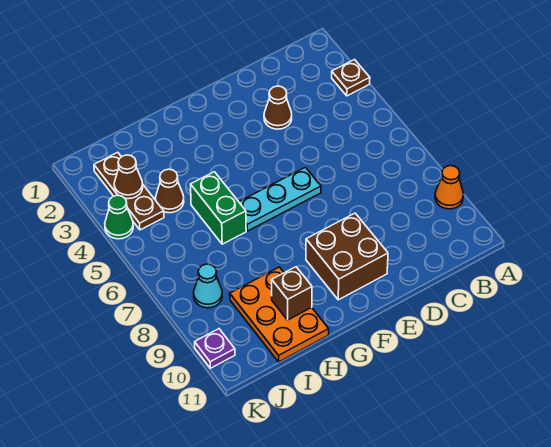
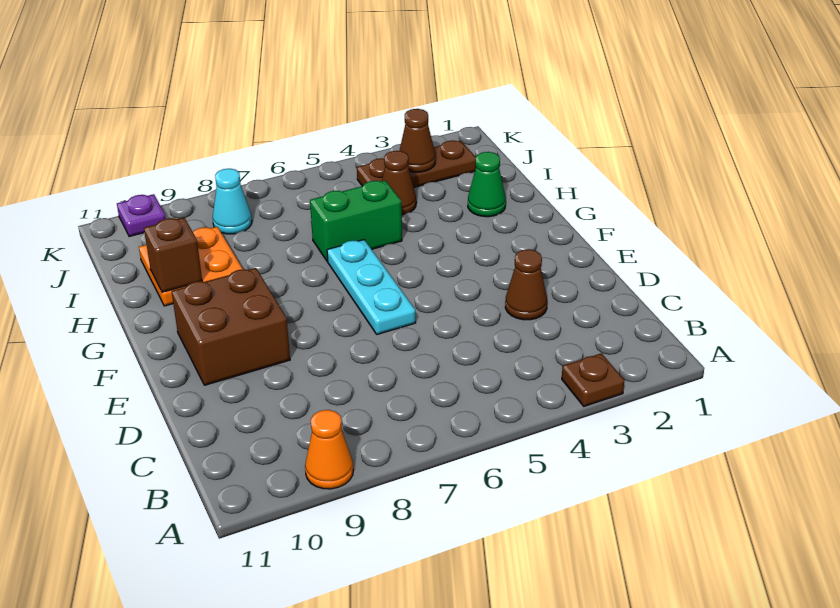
orange plate H9:I11 level 1 -> orange plate H9:I10 level 1
green cone K4 level 1 -> green cone H2 level 1

